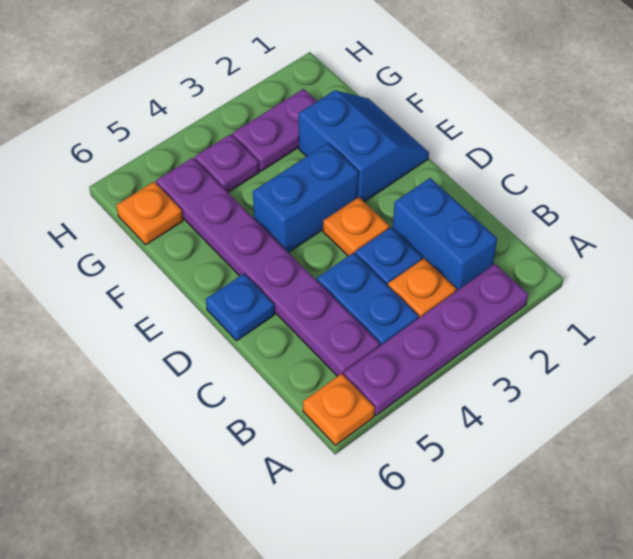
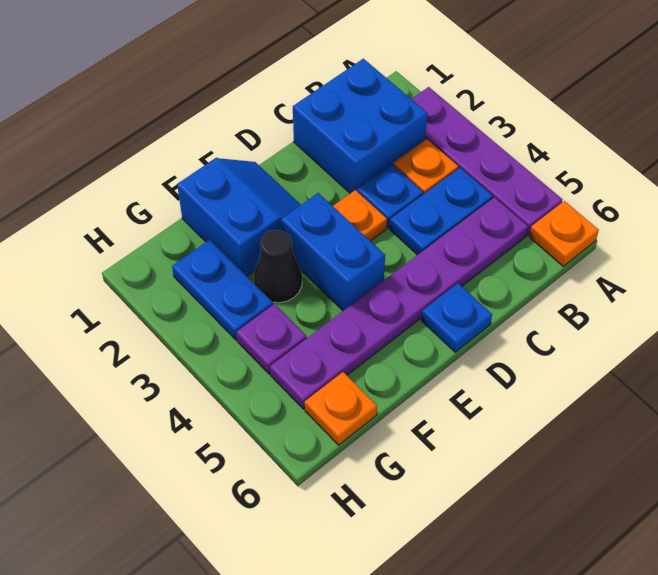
blue brick B2:C2 level 1 -> blue brick B1:C2 level 1
blue slope E1:F2 level 1 top 2 -> blue slope E1:F2 level 1 top F
none -> black cone F3 level 1
purple plate G2:G3 level 1 -> blue plate G2:G3 level 1

